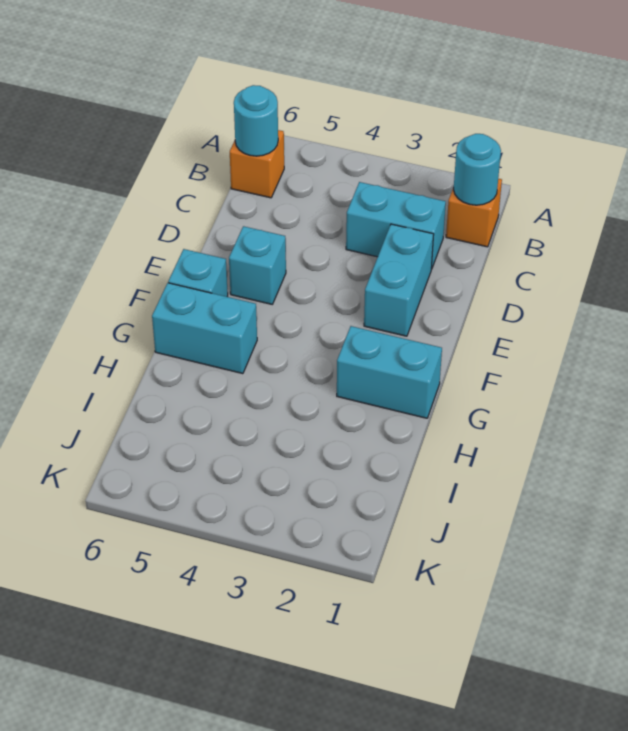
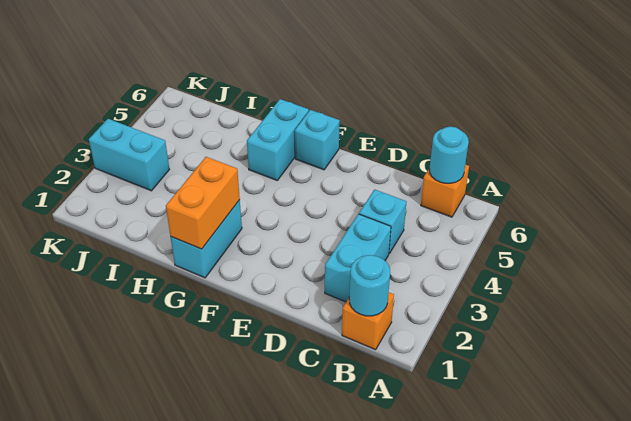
cyan brick D2:E2 level 1 -> cyan brick J3:K3 level 1
cyan brick E5 level 1 -> cyan brick C4 level 1
none -> orange brick G1:G2 level 2

